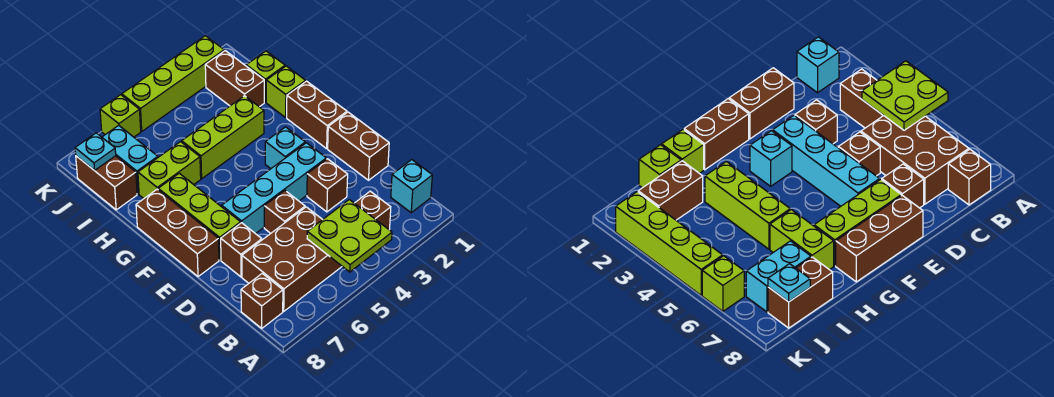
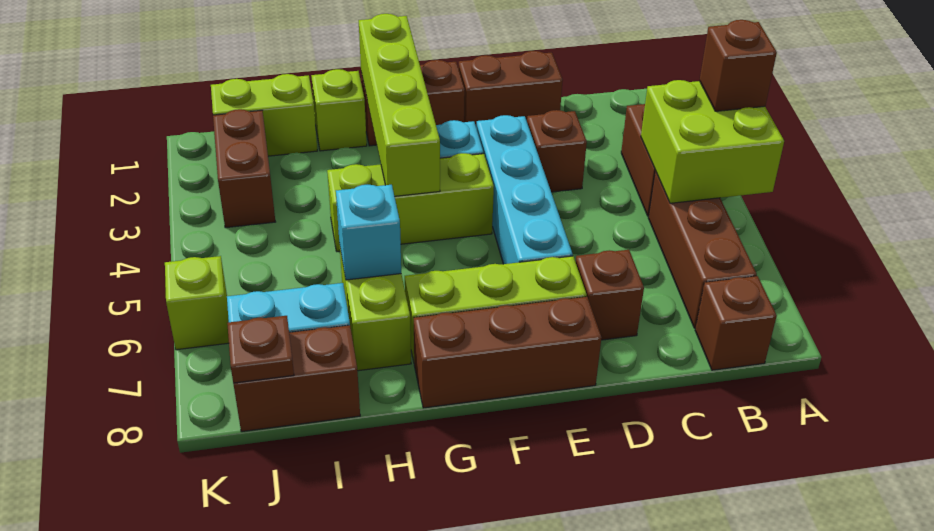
lime plate A4:B5 level 2 -> lime brick A4:B5 level 2
cyan brick B1 level 1 -> cyan brick H6 level 2
brown brick B5:C7 level 1 -> brown brick B5:B7 level 1
brown brick D5 level 1 -> brown brick A4 level 3
lime brick H3:H5 level 1 -> lime brick F4:H4 level 1
lime brick I1 level 1 -> lime brick I1:J1 level 1
brown brick I2:J2 level 1 -> brown brick J2:J3 level 1
cyan plate J8 level 2 -> brown plate J8 level 2
lime brick K2:K5 level 1 -> lime brick G1:G4 level 2

